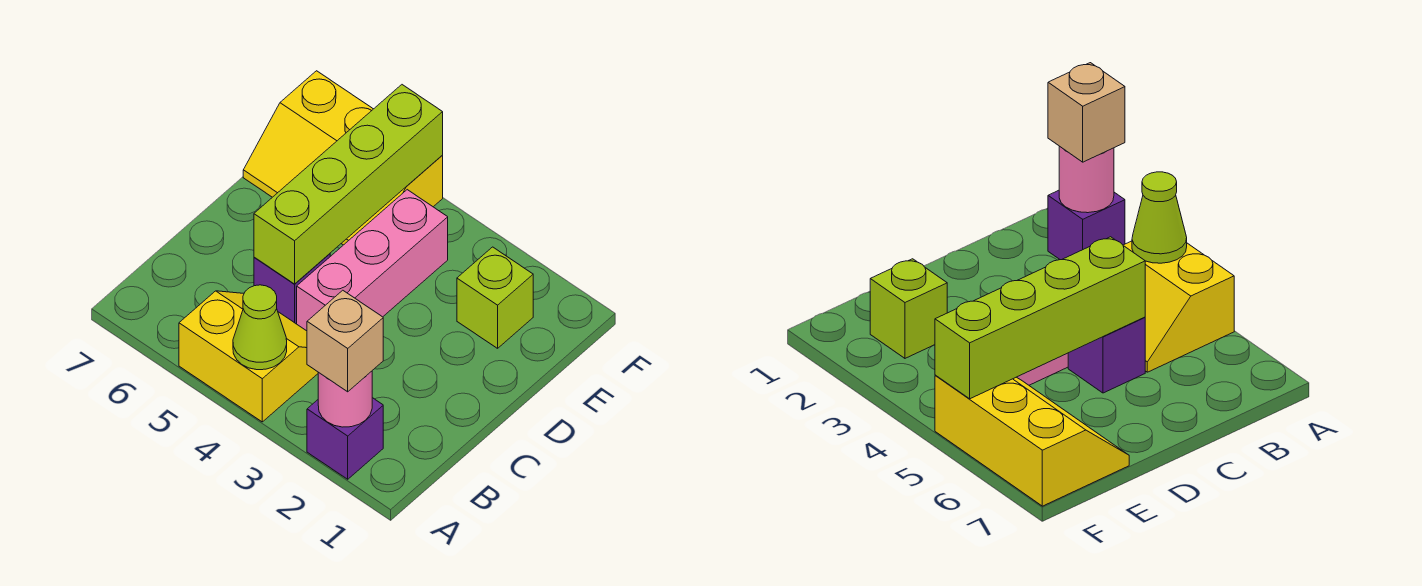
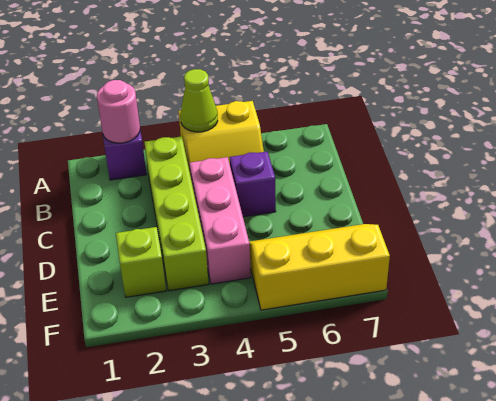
tan brick A2 level 3 -> none
lime brick C5:F5 level 2 -> lime brick B3:E3 level 1

